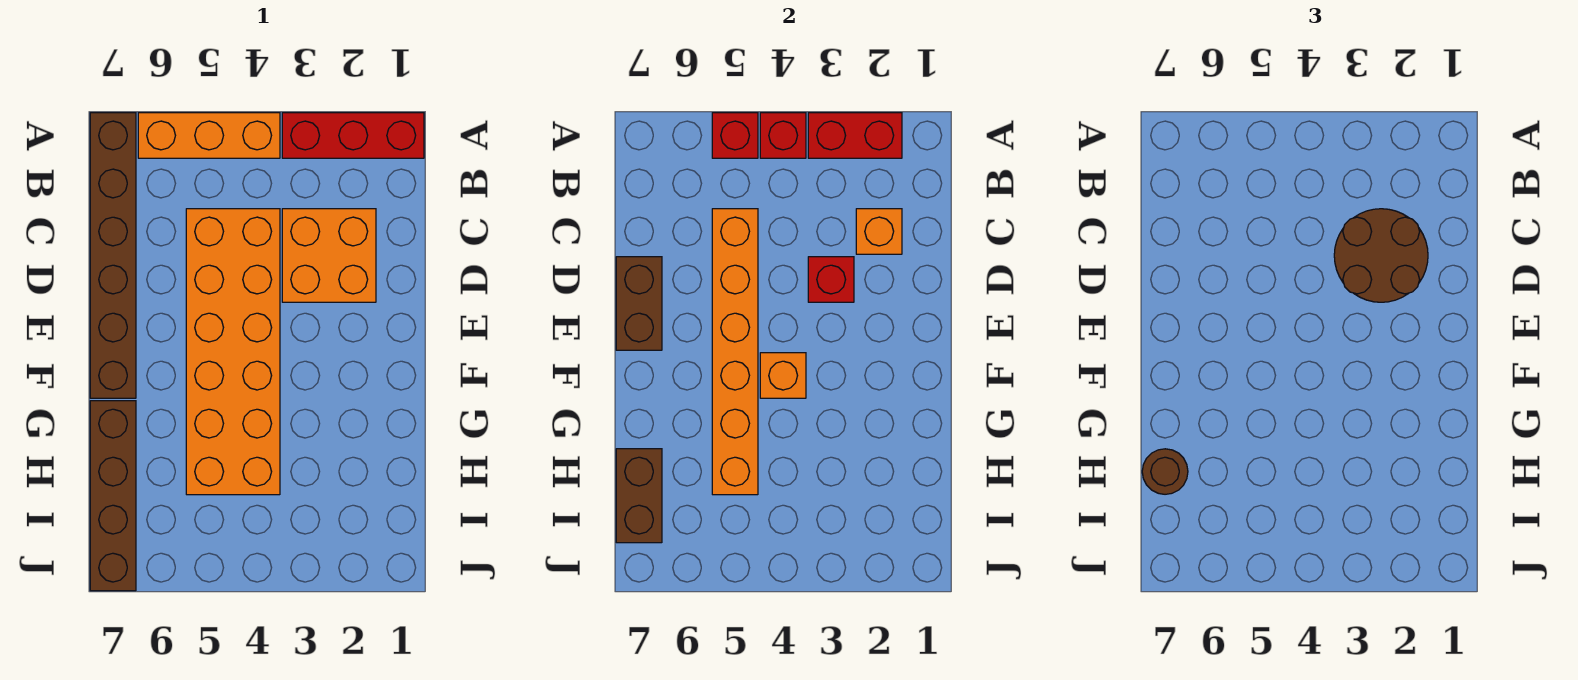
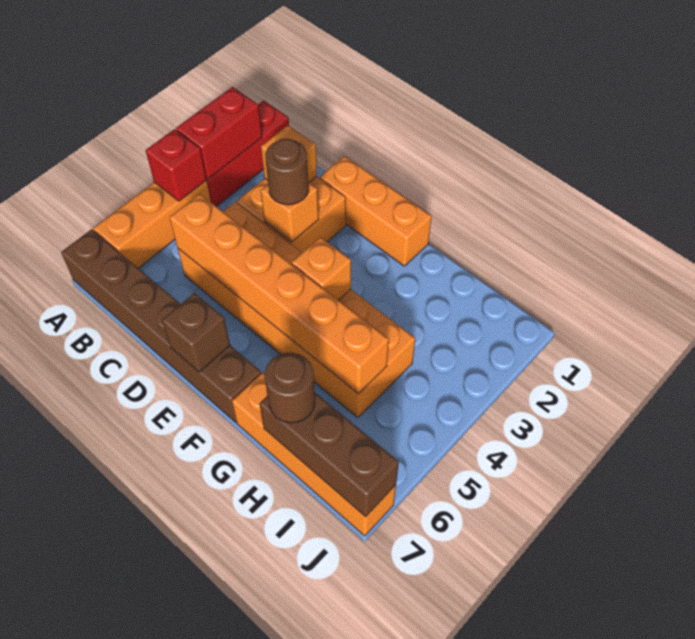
red brick A5 level 2 -> none
brown round brick C2:D3 level 3 -> brown round brick D3 level 3
none -> orange brick D1:F1 level 1
red brick D3 level 2 -> orange brick D3 level 2
brown brick D7:E7 level 2 -> brown brick E7 level 2
brown brick G7:J7 level 1 -> orange brick G7:J7 level 1
brown brick H7:I7 level 2 -> brown brick H7:J7 level 2

